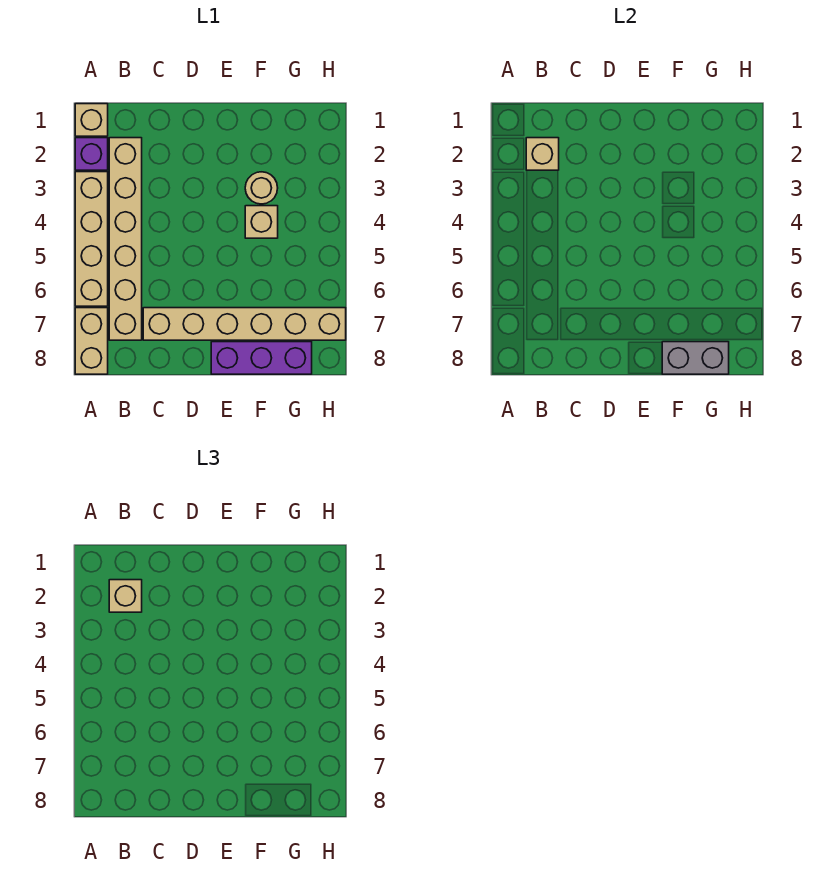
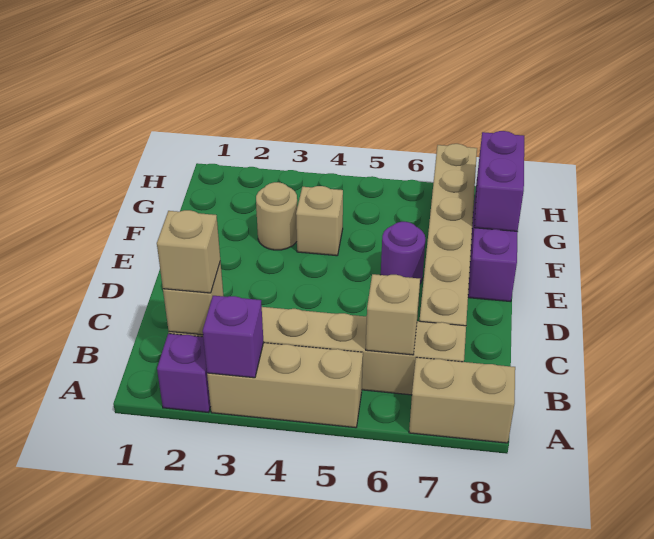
tan brick A1 level 1 -> tan brick B6 level 2
tan brick A3:A6 level 1 -> tan brick A3:A5 level 1
none -> purple brick A3 level 2
none -> purple round brick E6 level 1
grey brick F8:G8 level 2 -> purple brick F8:G8 level 2

